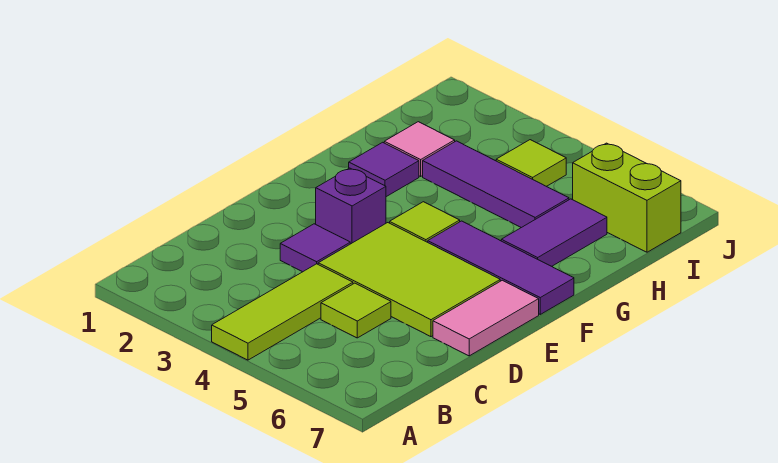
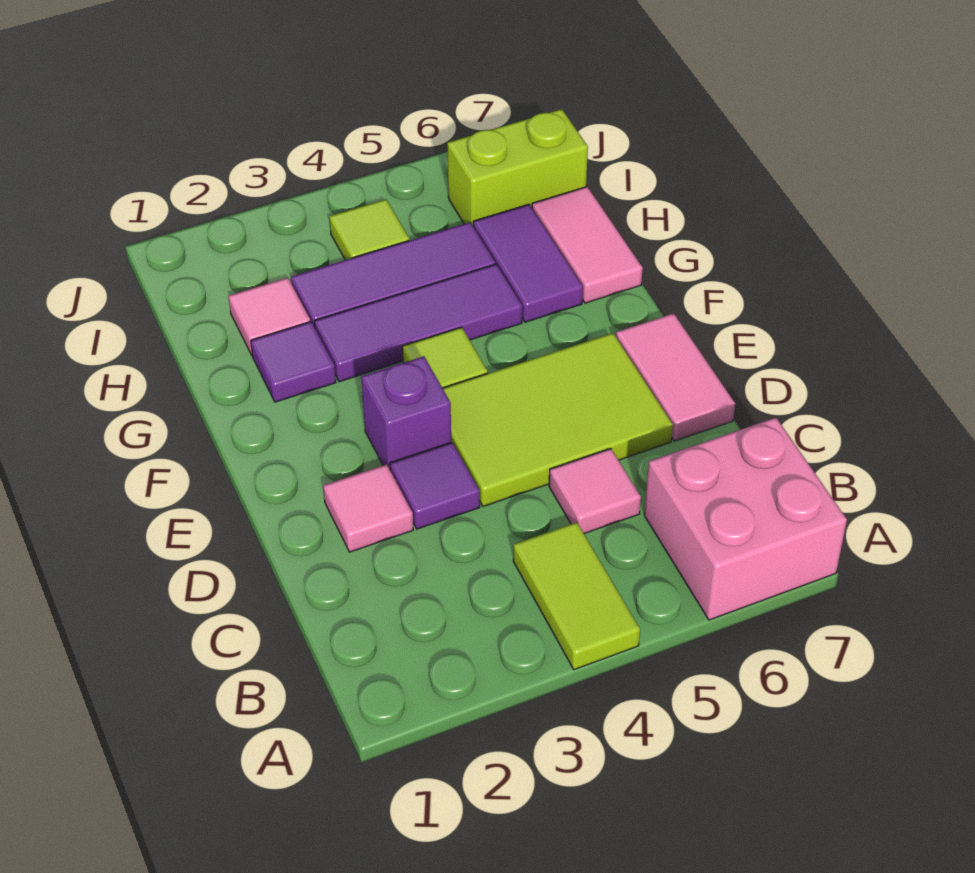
lime tile A4:C4 level 1 -> lime tile A4:B4 level 1
none -> pink brick A6:B7 level 1
lime tile C5 level 1 -> pink tile C5 level 1
none -> pink tile D2 level 1
purple tile F5:F7 level 1 -> purple tile G3:G5 level 1
none -> pink tile G7:H7 level 1

